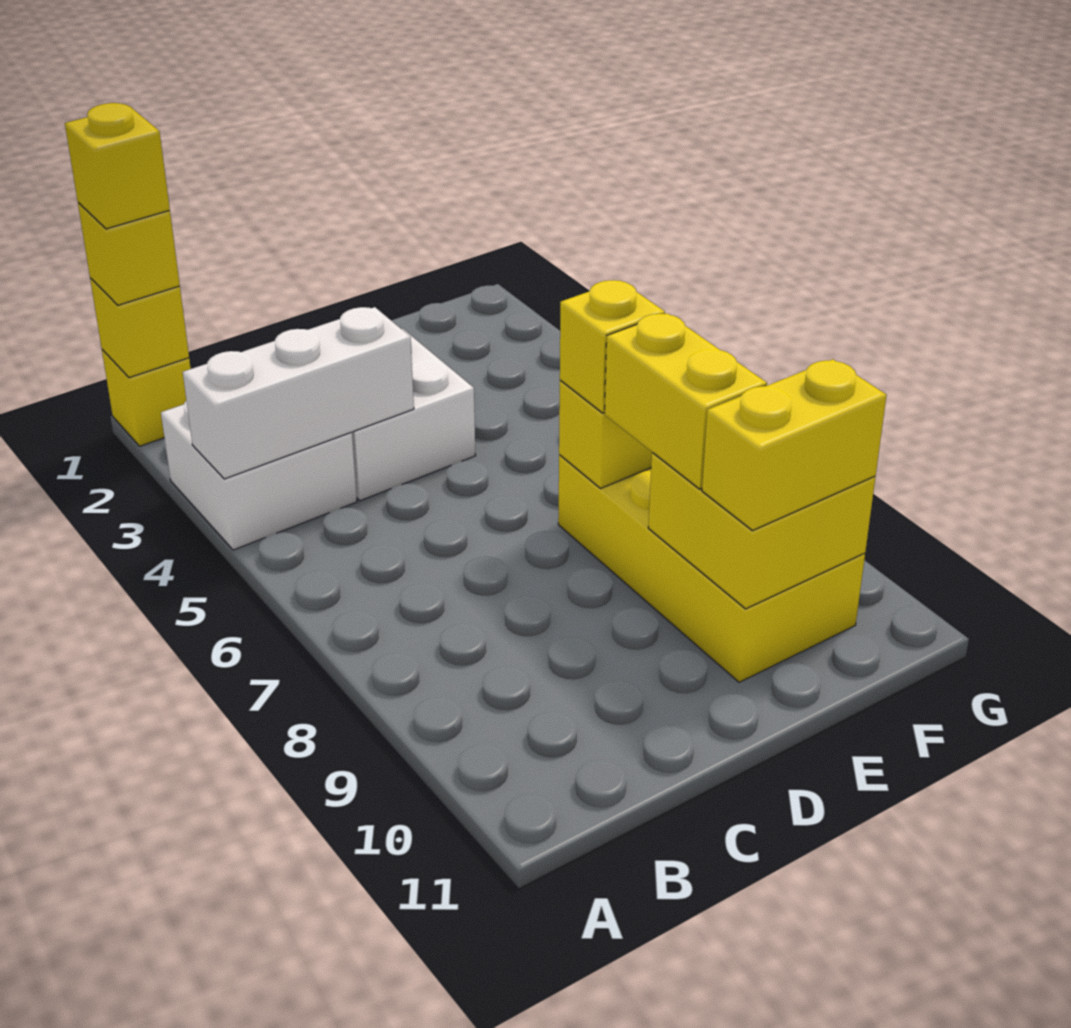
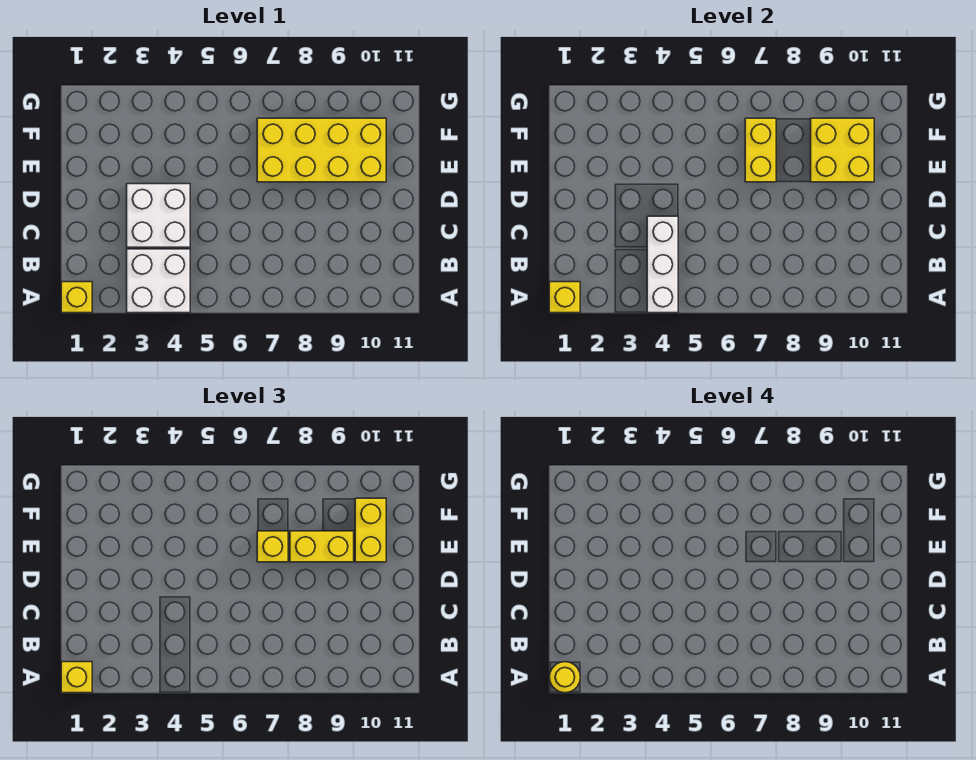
yellow brick A1 level 4 -> yellow round brick A1 level 4

